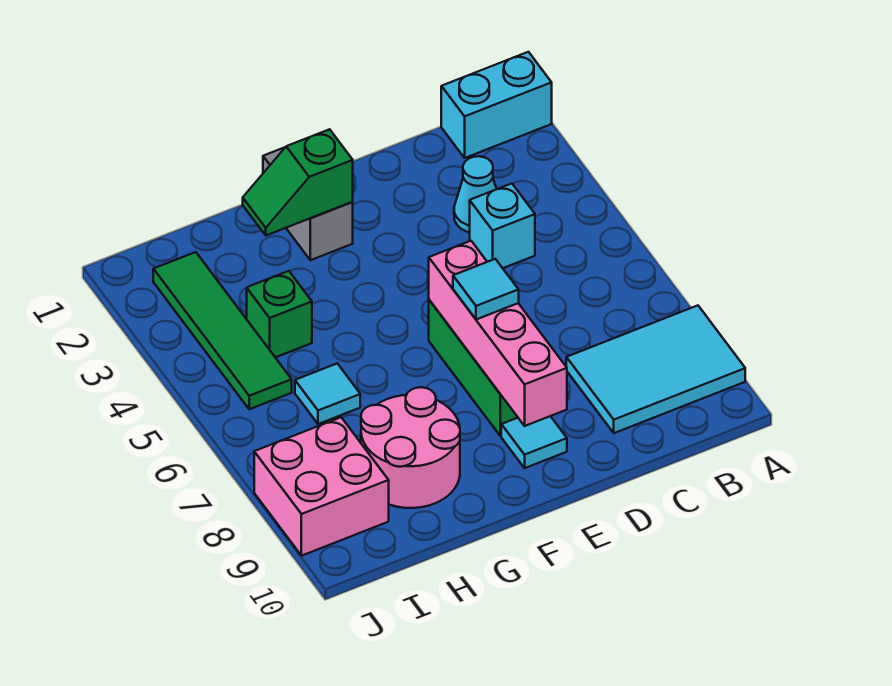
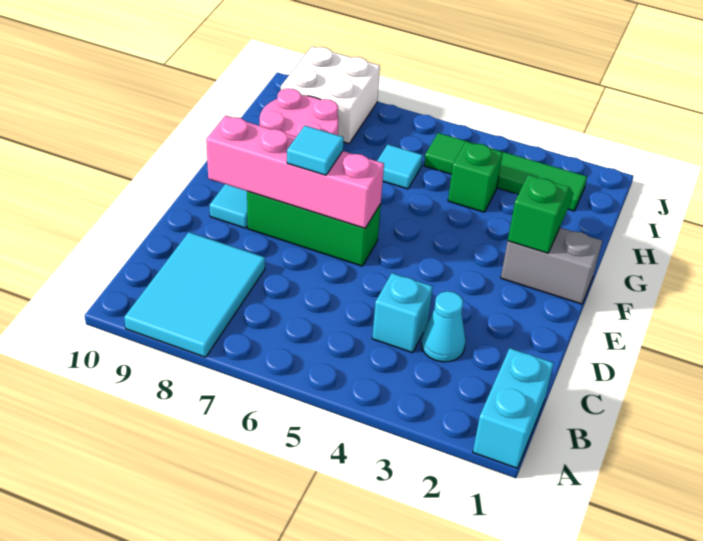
pink brick I8:J9 level 1 -> white brick I8:J9 level 1

